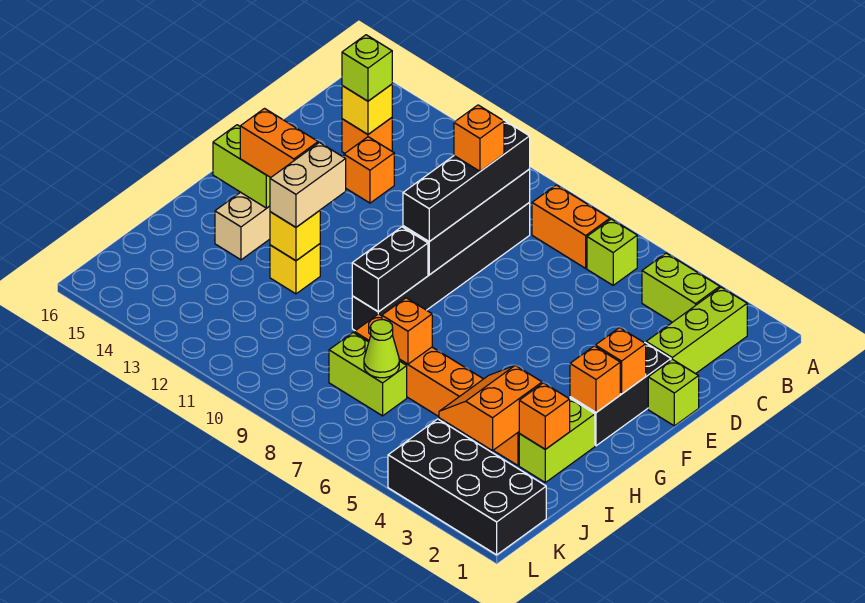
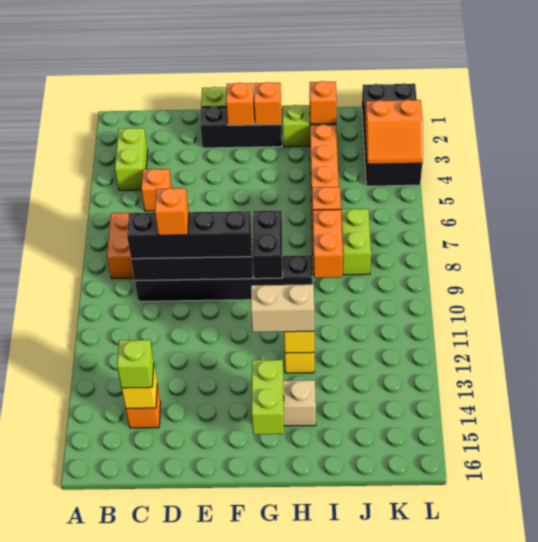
lime brick B2:D2 level 1 -> none
lime brick B6 level 1 -> none
orange brick D13 level 1 -> orange brick C5 level 1
black brick G9:H9 level 2 -> black brick G8:G9 level 2
orange brick G13:G14 level 3 -> orange brick I8:I9 level 2
orange slope I3:J4 level 2 top 3 -> orange slope K3:L4 level 2 top 3
lime cone J7 level 2 -> none

